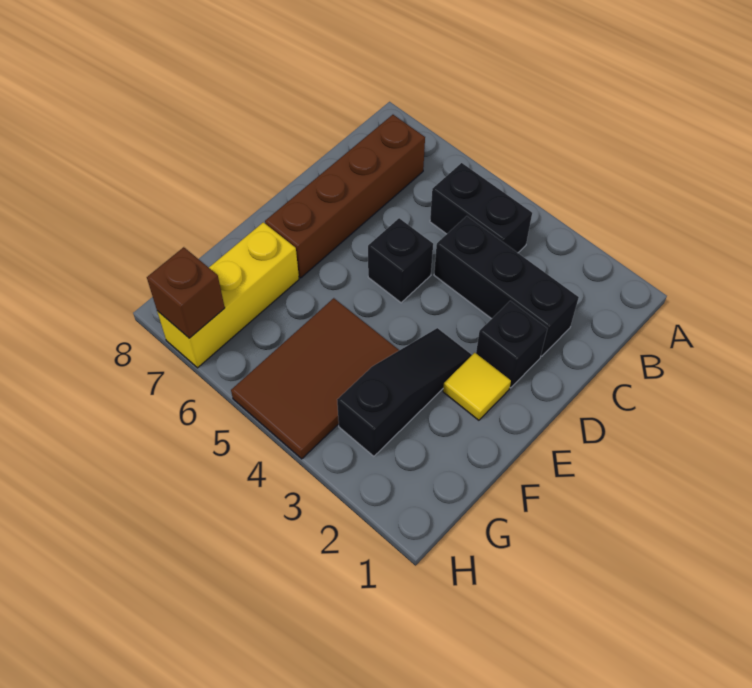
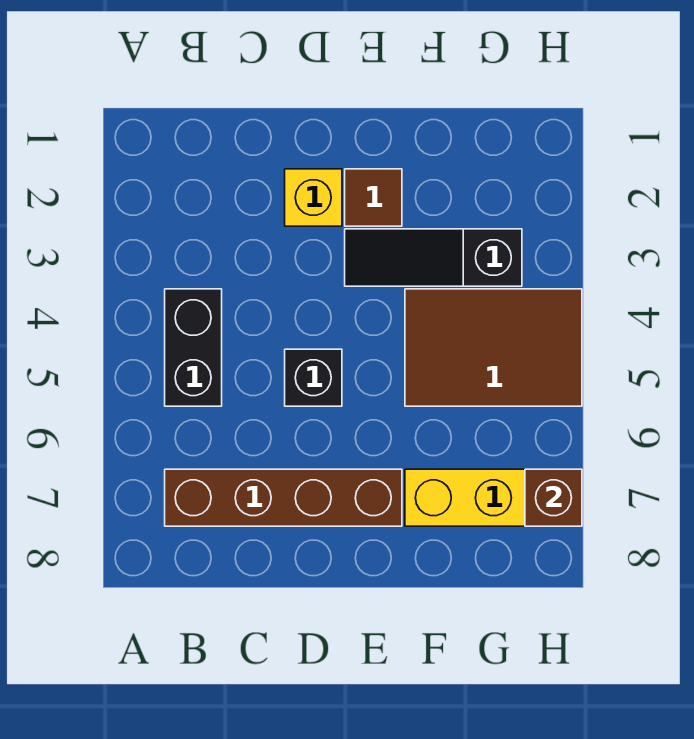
black brick C2:C4 level 1 -> none
black brick D2 level 1 -> yellow brick D2 level 1
yellow tile E2 level 1 -> brown tile E2 level 1

